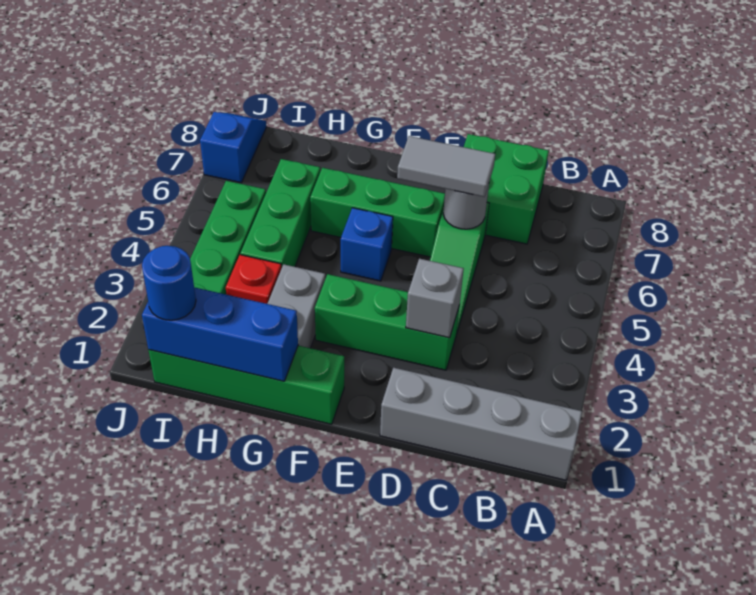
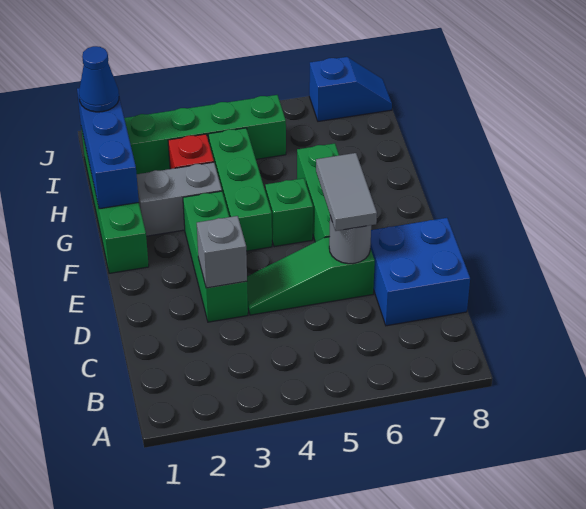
grey brick A1:D1 level 1 -> none
green brick C7:D8 level 1 -> blue brick C7:D8 level 1
blue brick F5 level 1 -> green brick F5 level 1
green brick H4:H6 level 1 -> green brick F4:H4 level 1
blue round brick I1 level 3 -> blue cone I1 level 3

